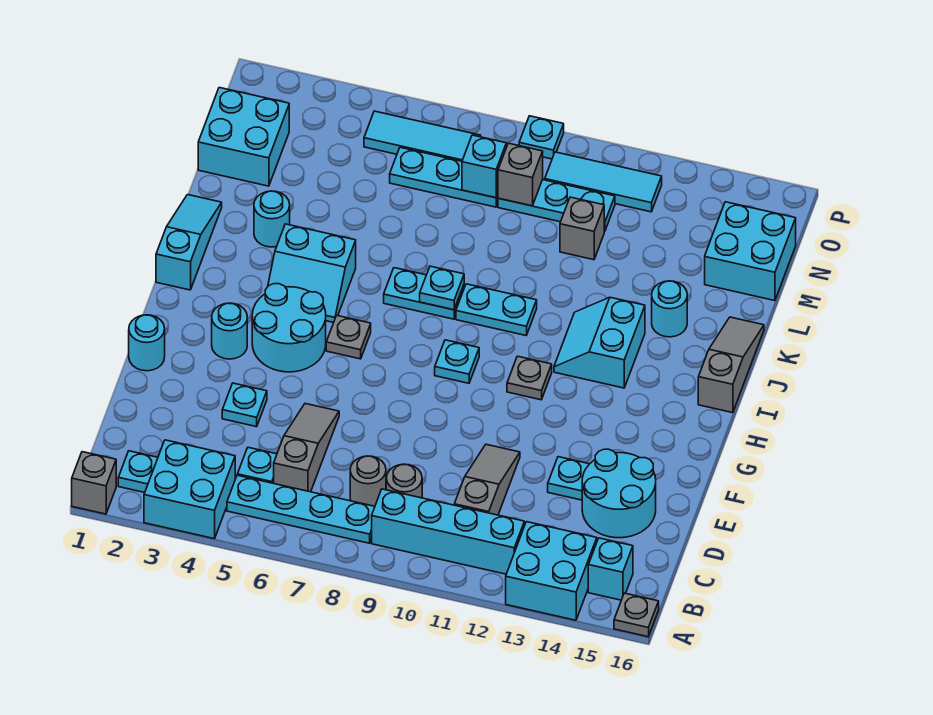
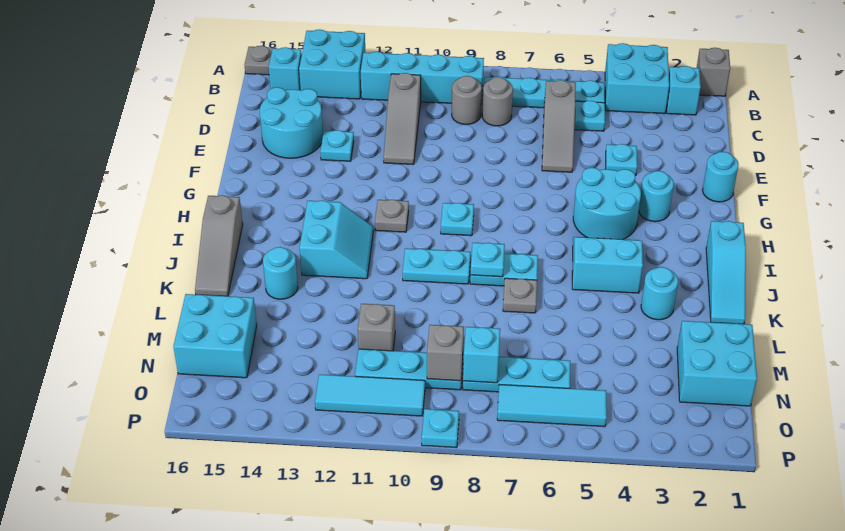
cyan plate B2 level 1 -> cyan brick B2 level 1
grey plate H6 level 1 -> grey plate K7 level 1

